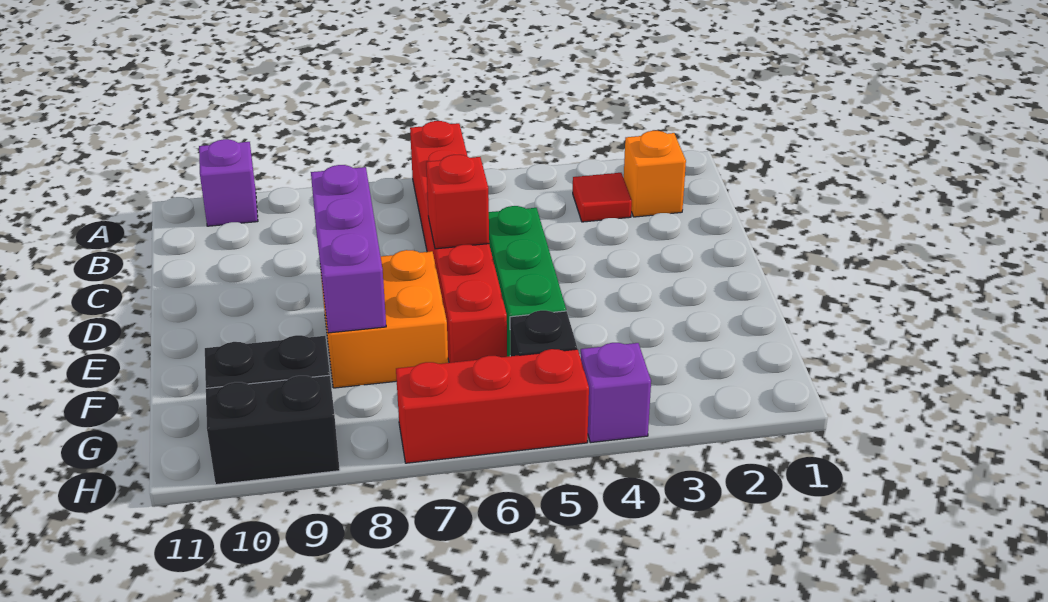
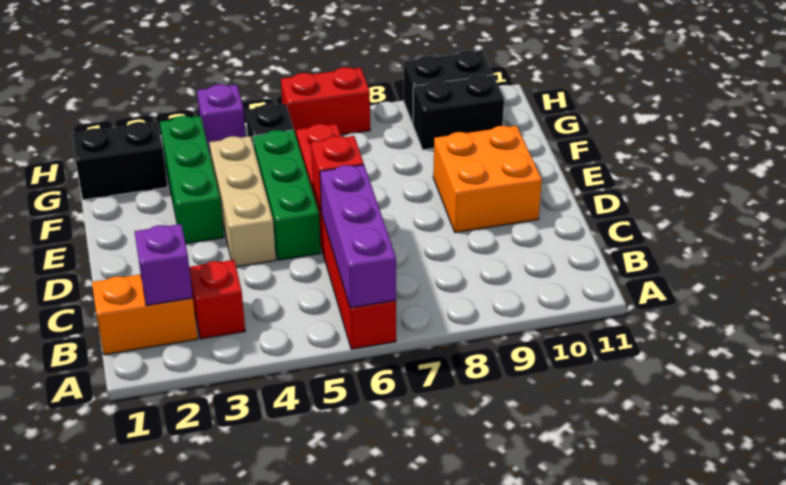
purple brick A10 level 1 -> purple brick B2 level 2
orange brick B2 level 1 -> orange brick B1:B2 level 1
red tile B3 level 1 -> red brick B3 level 1
none -> tan brick D4:F4 level 1
purple brick D8:F8 level 2 -> purple brick A6:C6 level 2
none -> green brick E3:G3 level 1
orange brick E7:F8 level 1 -> orange brick D9:E10 level 1
none -> black brick G1:G2 level 1
red brick H5:H7 level 1 -> red brick H6:H7 level 1

